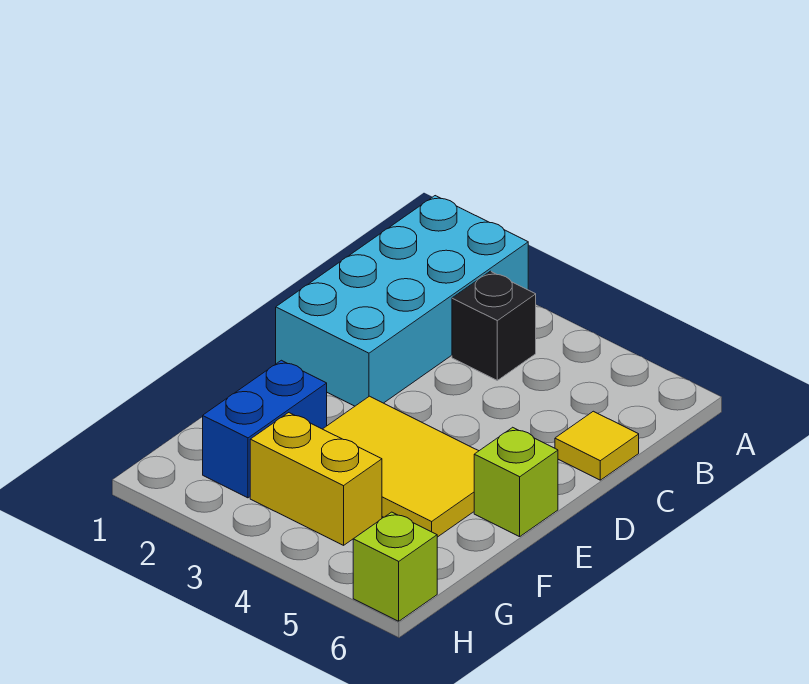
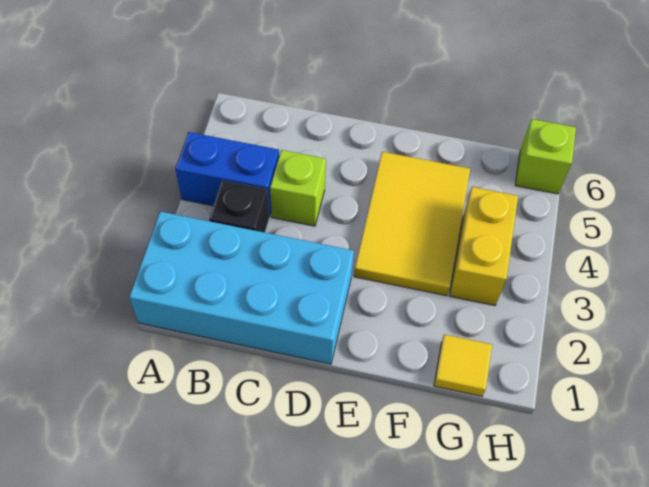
yellow tile C6 level 1 -> yellow tile G1 level 1
lime brick E6 level 1 -> lime brick C4 level 1
blue brick F2:G2 level 1 -> blue brick A4:B4 level 1

